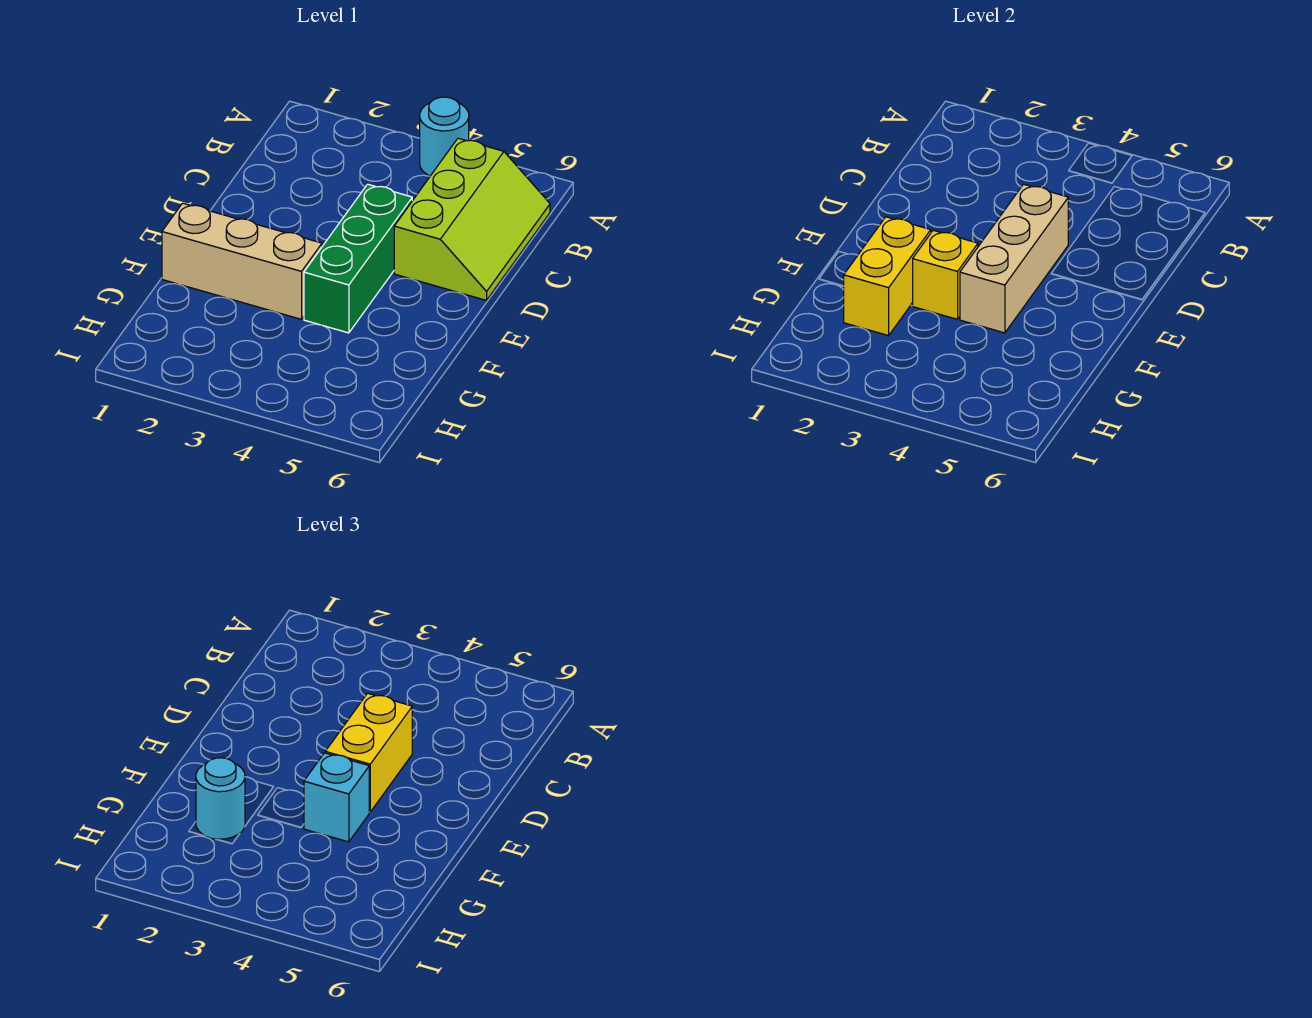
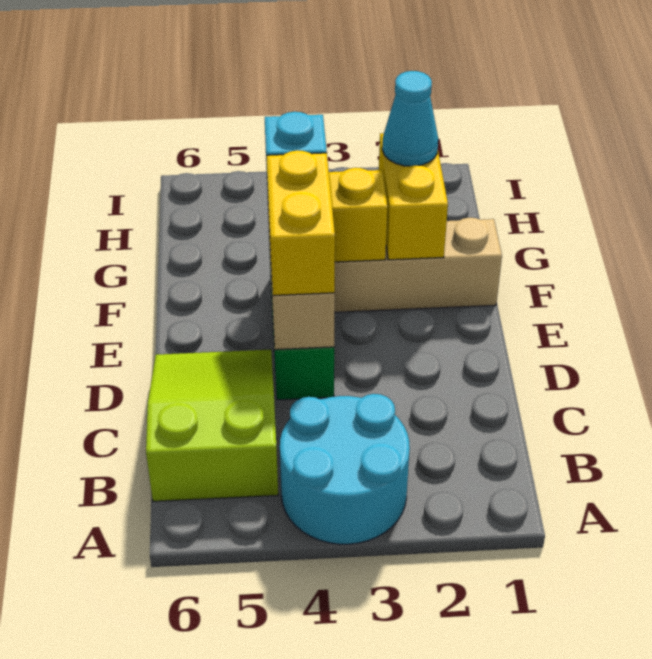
cyan round brick A4 level 1 -> cyan round brick A3:B4 level 1
lime slope B5:D6 level 1 top 5 -> lime slope B5:D6 level 1 top B
cyan round brick G2 level 3 -> cyan cone G2 level 3

